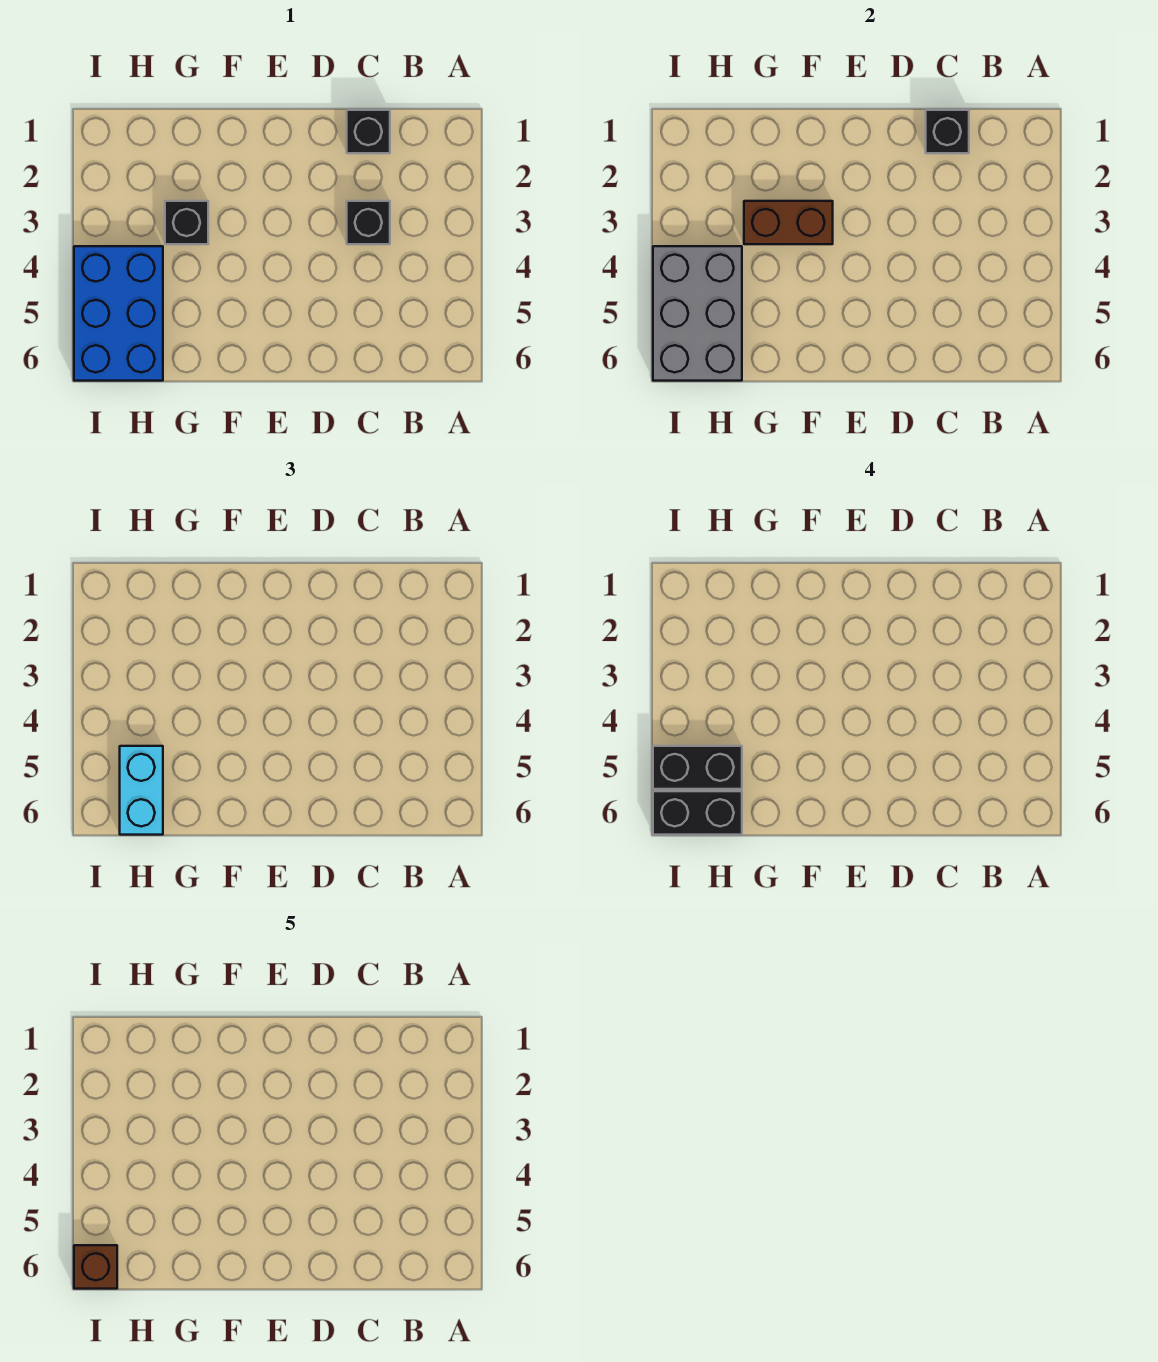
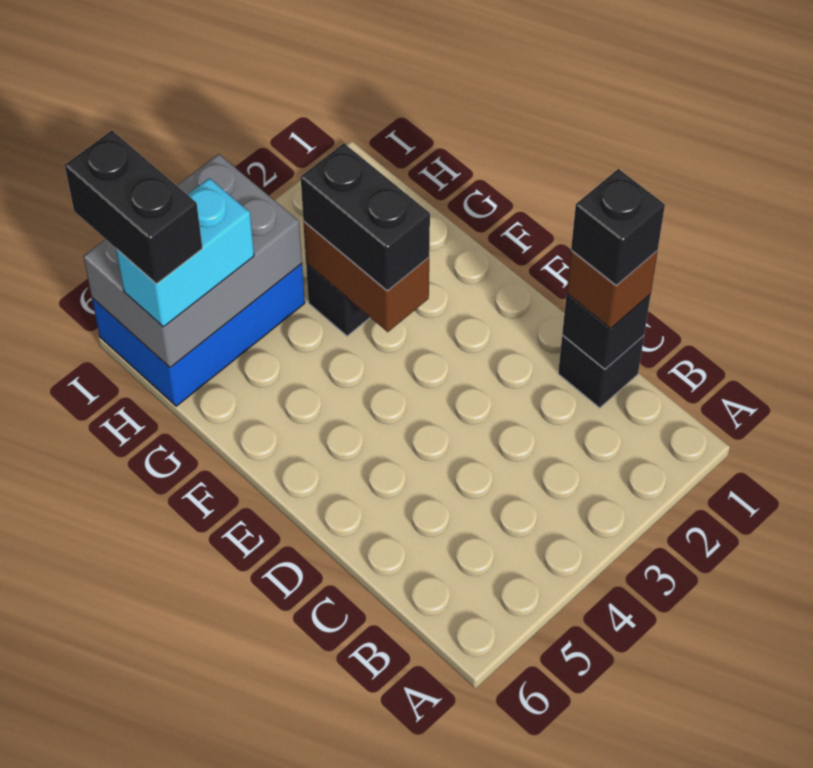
black brick C3 level 1 -> black brick C1 level 4
black brick H5:I5 level 4 -> black brick F3:G3 level 3
brown brick I6 level 5 -> brown brick C1 level 3

